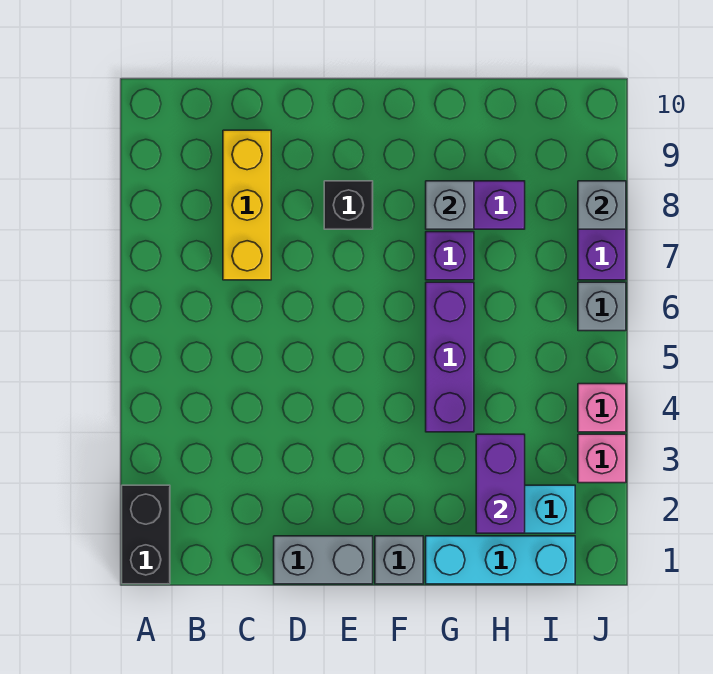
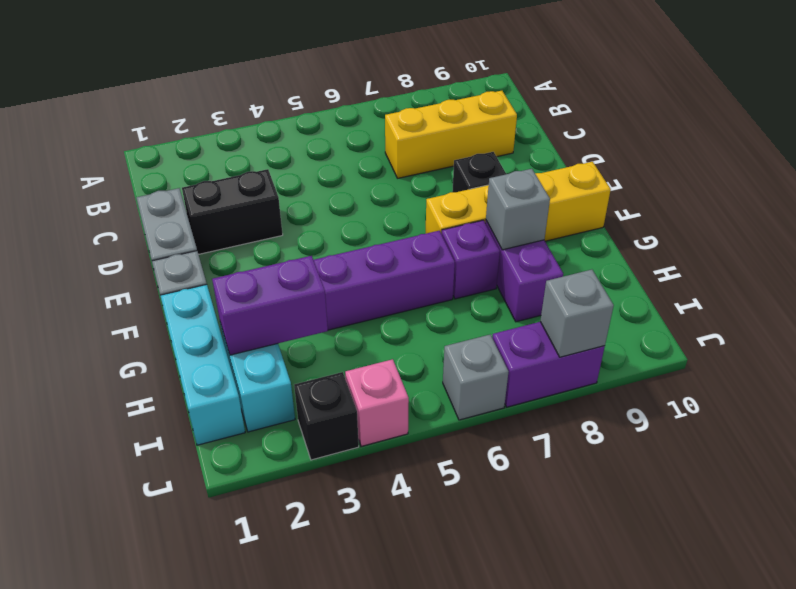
black brick A1:A2 level 1 -> black brick D2:D3 level 1
none -> yellow brick F7:F10 level 1
pink brick J3 level 1 -> black brick J3 level 1

